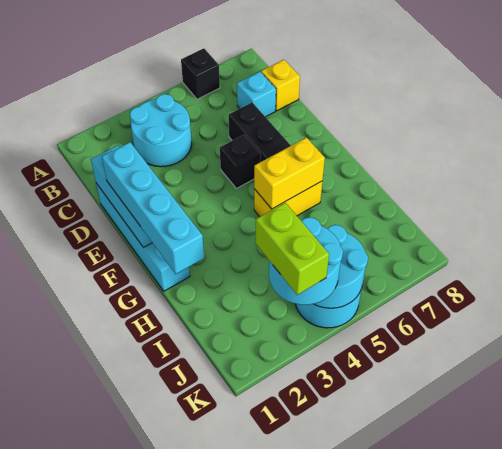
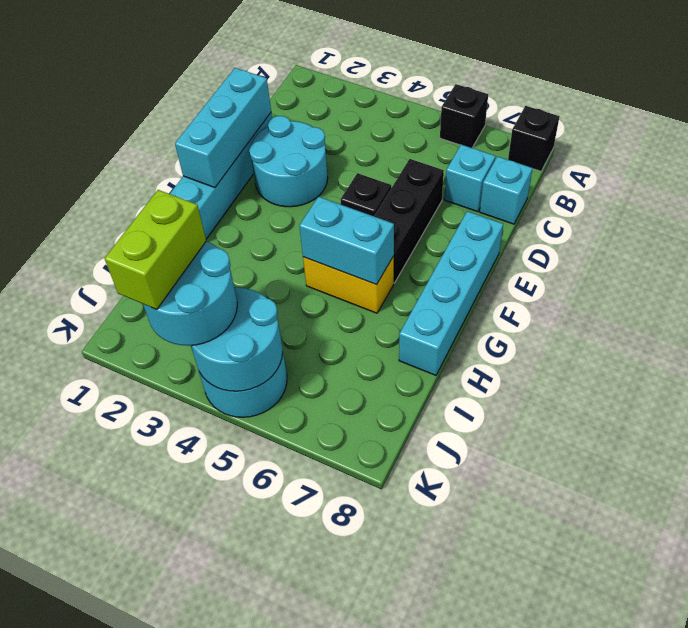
none -> black brick A8 level 1
cyan round brick B3:C4 level 1 -> cyan round brick D2:E3 level 1
yellow brick C8 level 1 -> cyan brick C8 level 1
cyan brick E1:H1 level 3 -> cyan brick E8:H8 level 1
yellow brick G5:G6 level 2 -> cyan brick G5:G6 level 2

